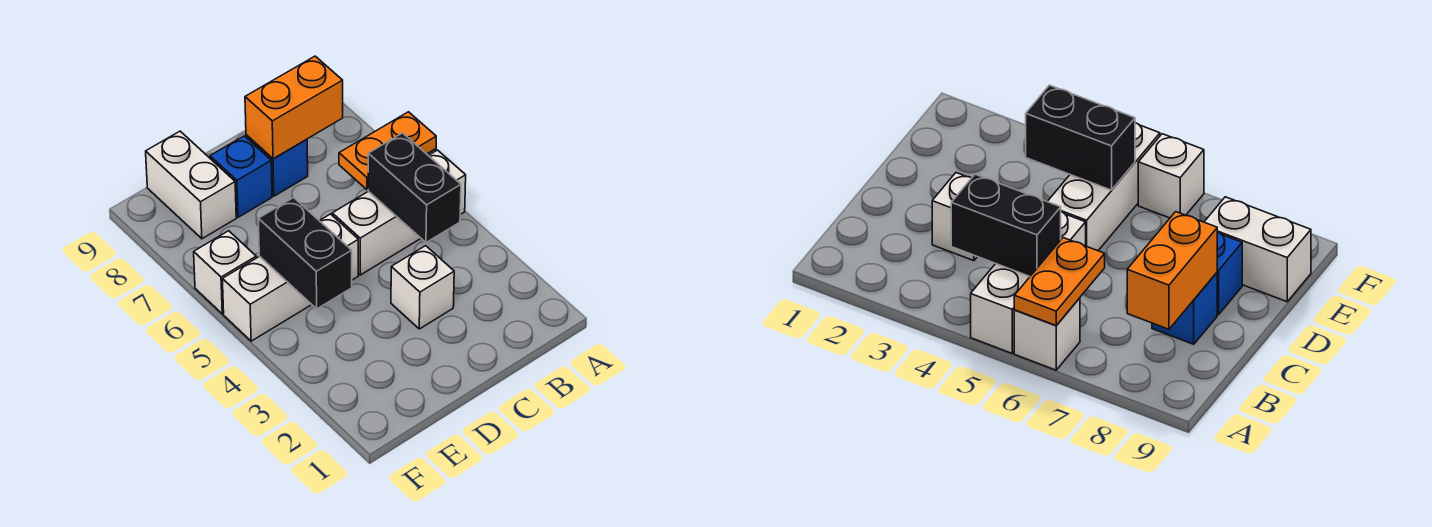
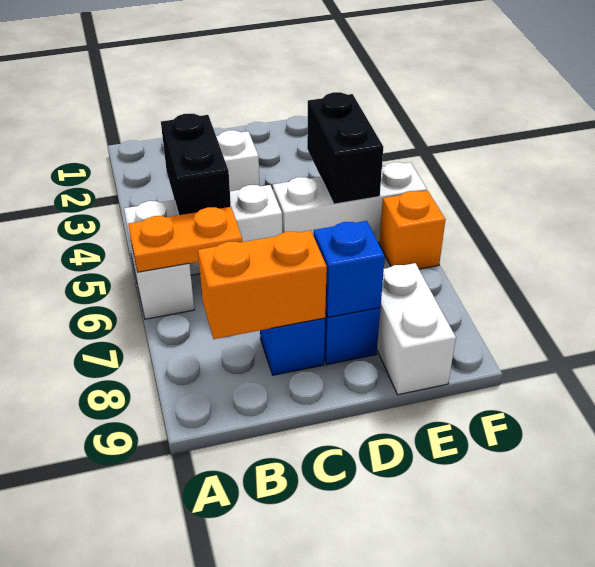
none -> blue brick D8 level 2
white brick F6 level 1 -> orange brick F6 level 1

